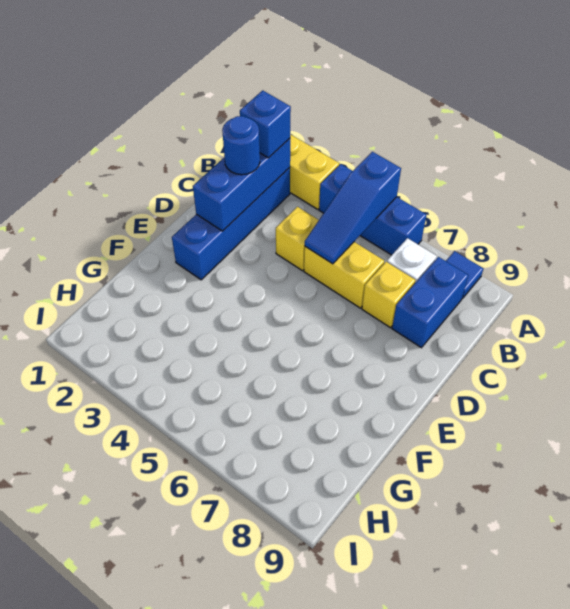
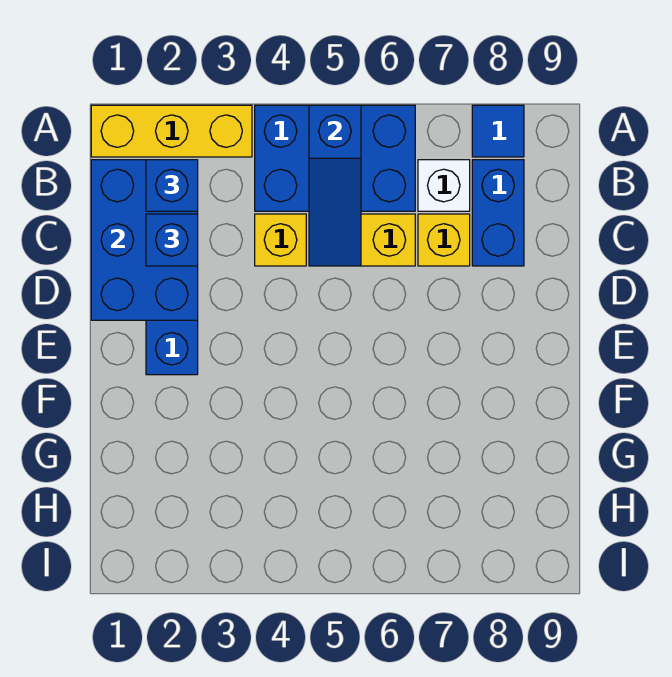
blue brick A4:A6 level 1 -> blue brick A4:B6 level 1
blue brick B2:D2 level 2 -> blue brick B1:D2 level 2
blue round brick C2 level 3 -> blue brick C2 level 3

